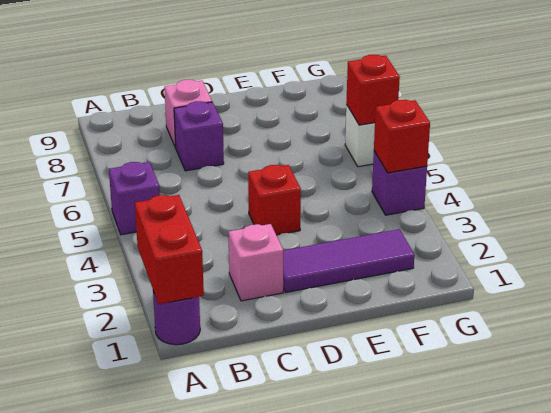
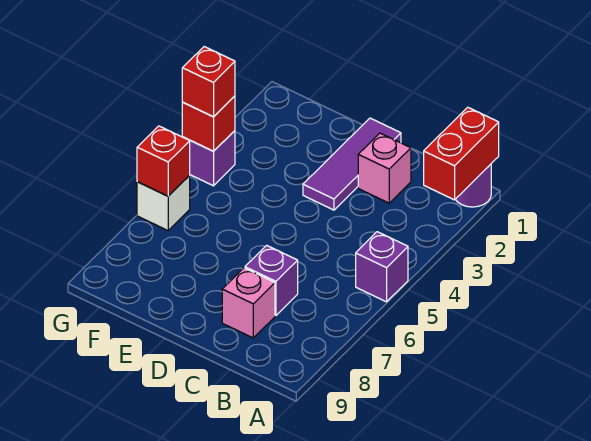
purple tile D2:F2 level 1 -> purple tile D1:D3 level 1
red brick D4 level 1 -> red brick G4 level 3

